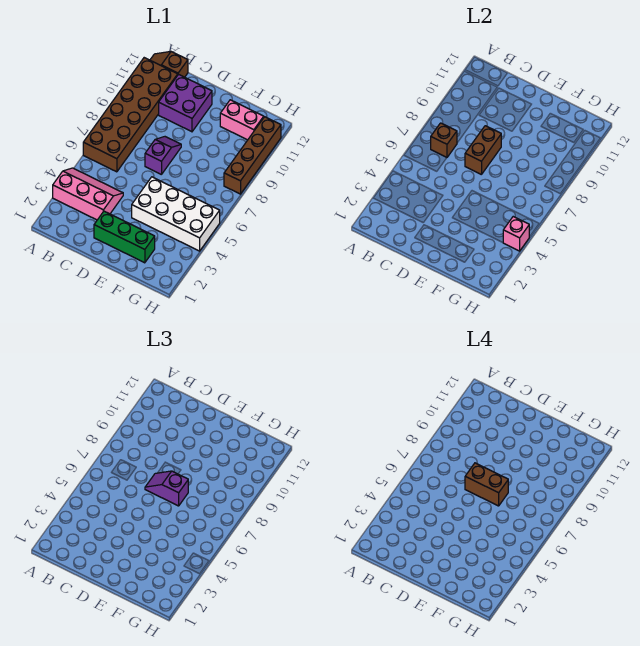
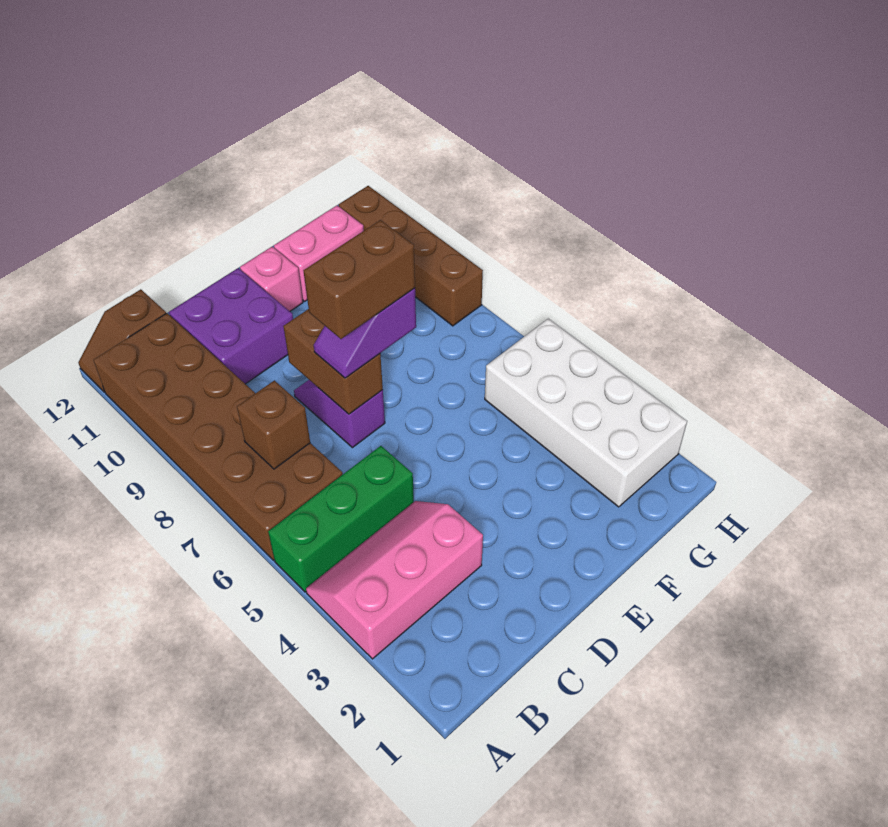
green brick D2:F2 level 1 -> green brick A5:C5 level 1
white brick E4:H5 level 1 -> white brick G2:H5 level 1
pink brick H4 level 2 -> pink brick E11 level 1

